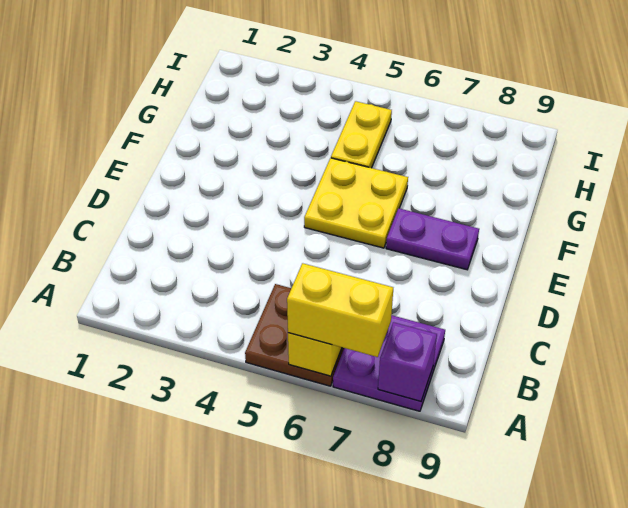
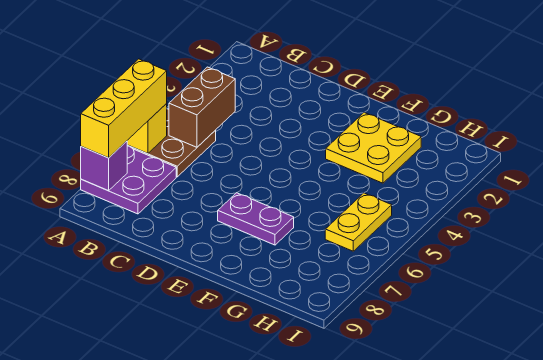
yellow brick A6:A7 level 3 -> yellow brick A6:A8 level 3
none -> brown brick B4:B5 level 2
yellow plate E5:F6 level 1 -> yellow plate F2:G3 level 1
purple plate E7:E8 level 1 -> purple plate E7:F7 level 1
yellow plate G5:H5 level 1 -> yellow plate H5:H6 level 1

